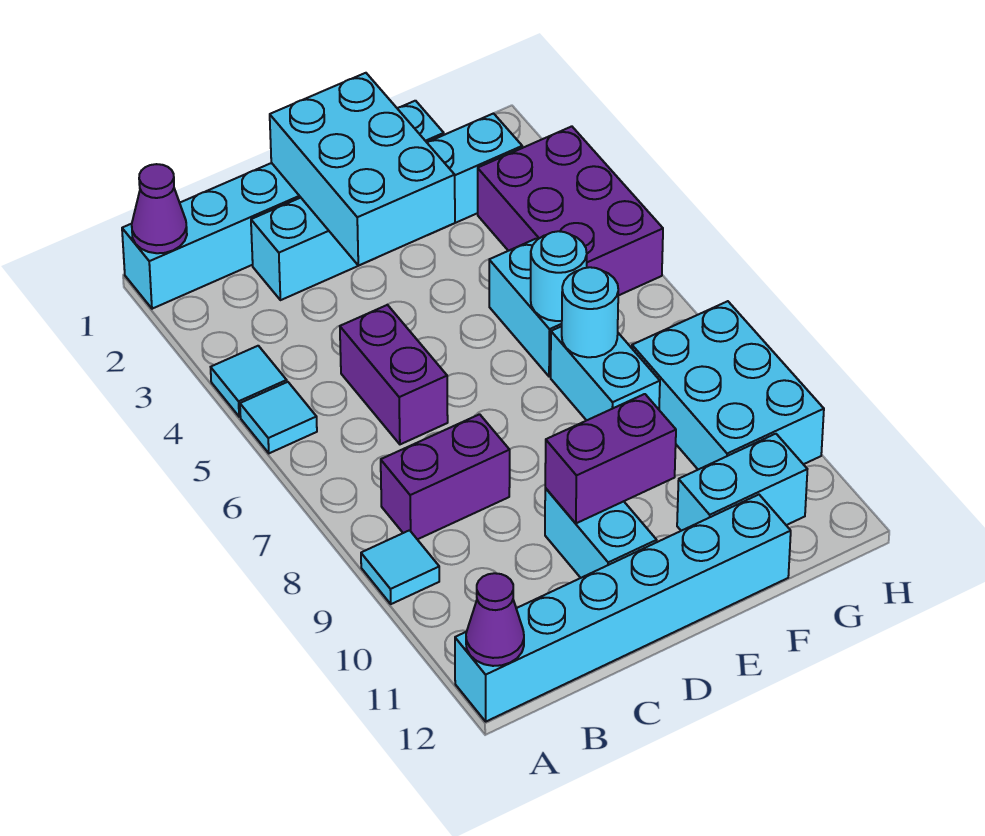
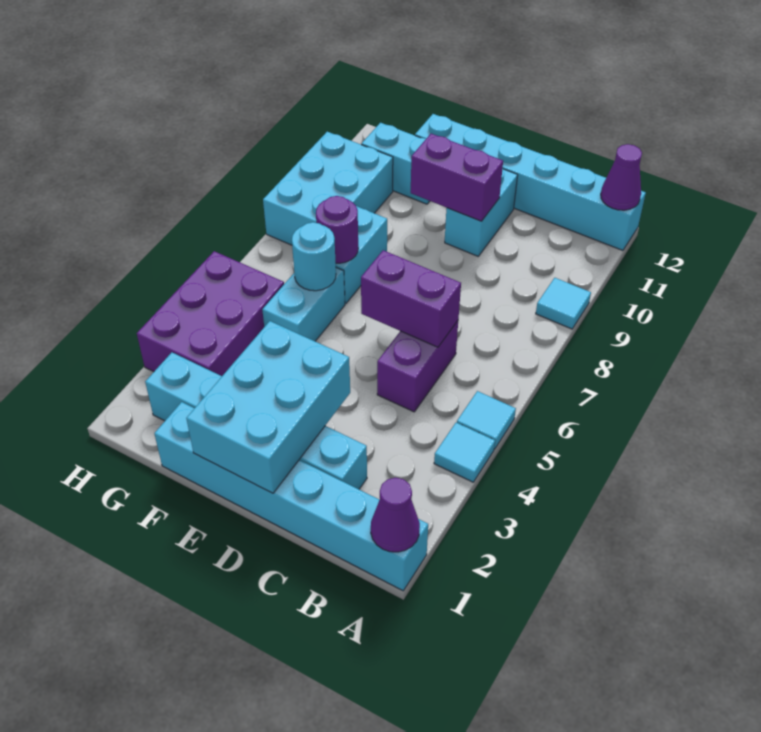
purple brick B8:C8 level 1 -> purple brick C6:D6 level 2
cyan round brick F7 level 2 -> purple round brick F7 level 2

